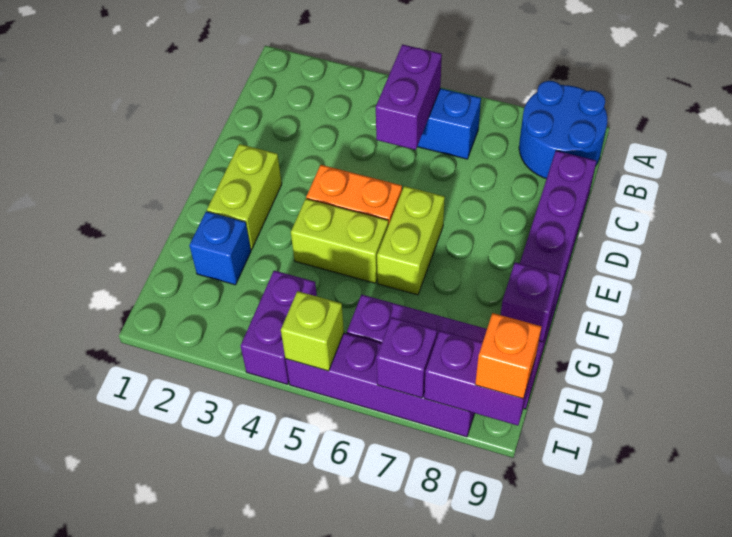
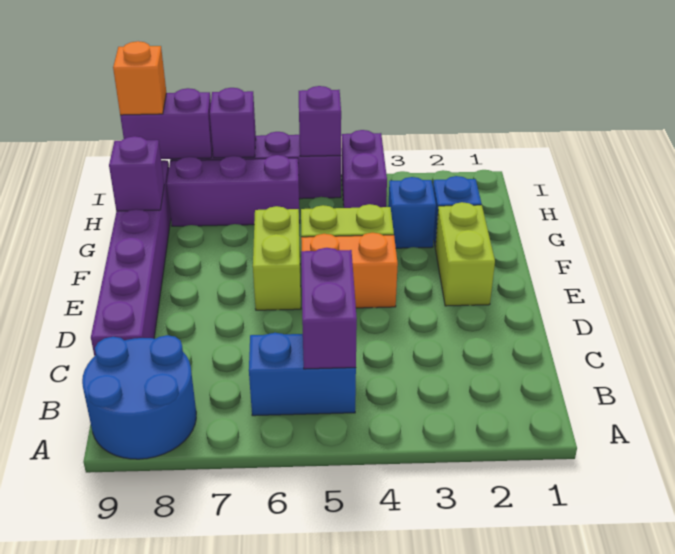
none -> blue brick G3 level 1
lime brick I5 level 2 -> purple brick I5 level 2

